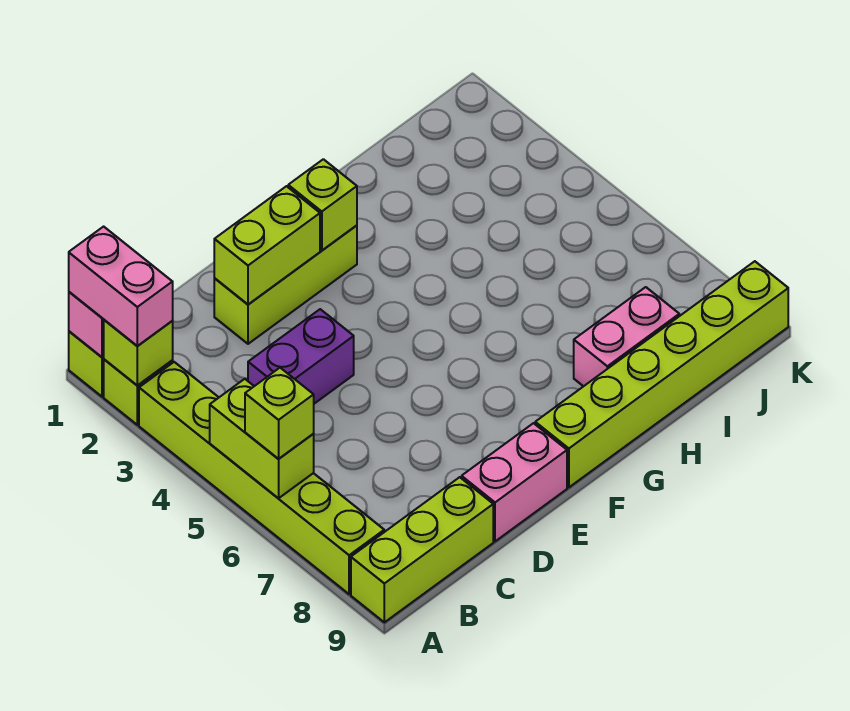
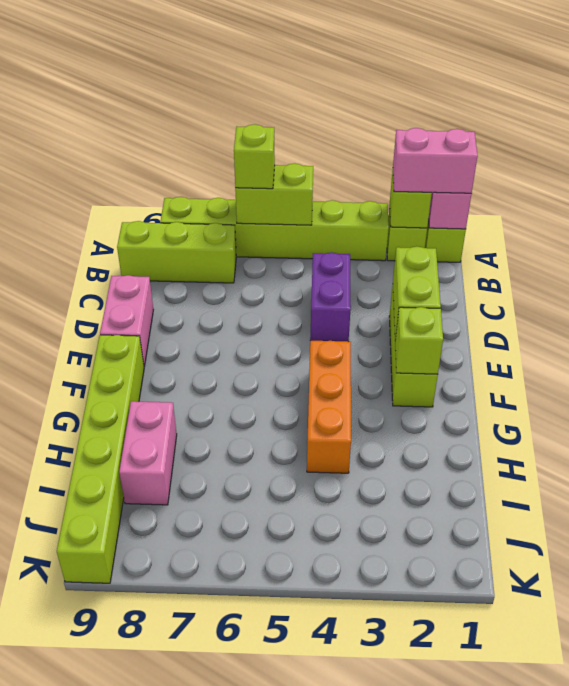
lime brick A9:C9 level 1 -> lime brick B7:B9 level 1
none -> orange brick F4:H4 level 1

